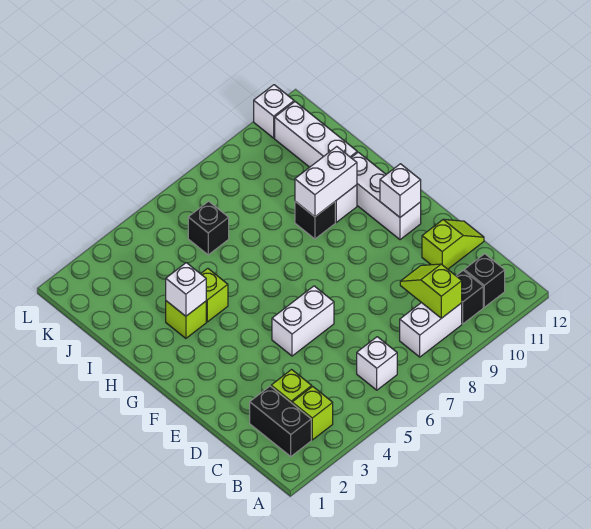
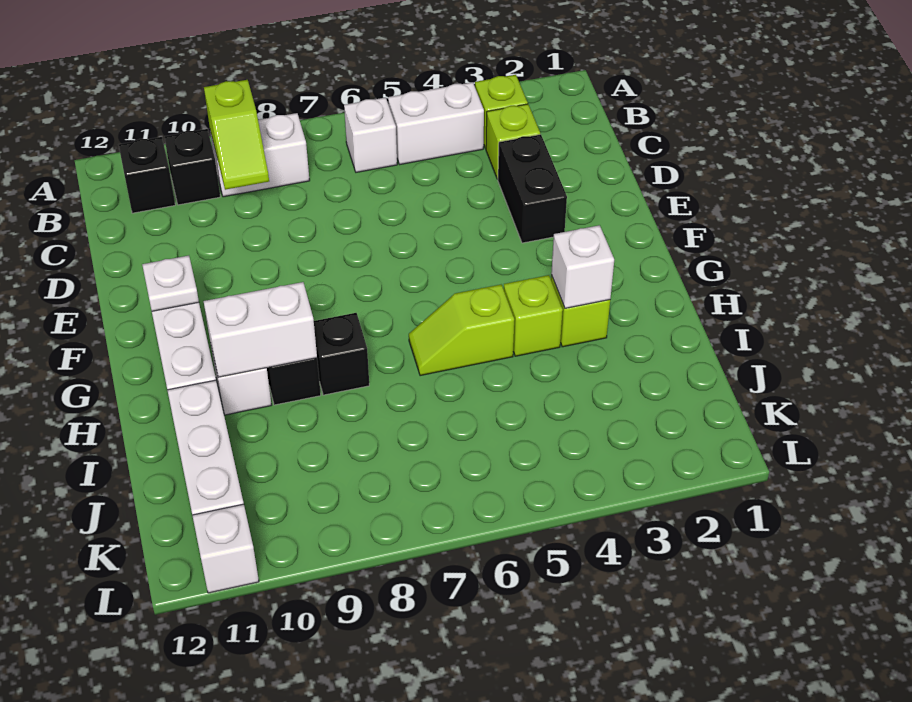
black brick B2:C2 level 1 -> black brick D3:E3 level 1
lime slope D11:D12 level 1 top 11 -> lime slope H5:H6 level 1 top 5
white brick E5:E6 level 1 -> white brick B4:B5 level 1
white brick F11 level 2 -> white plate F11 level 2
black brick J6 level 1 -> black brick H8 level 1

